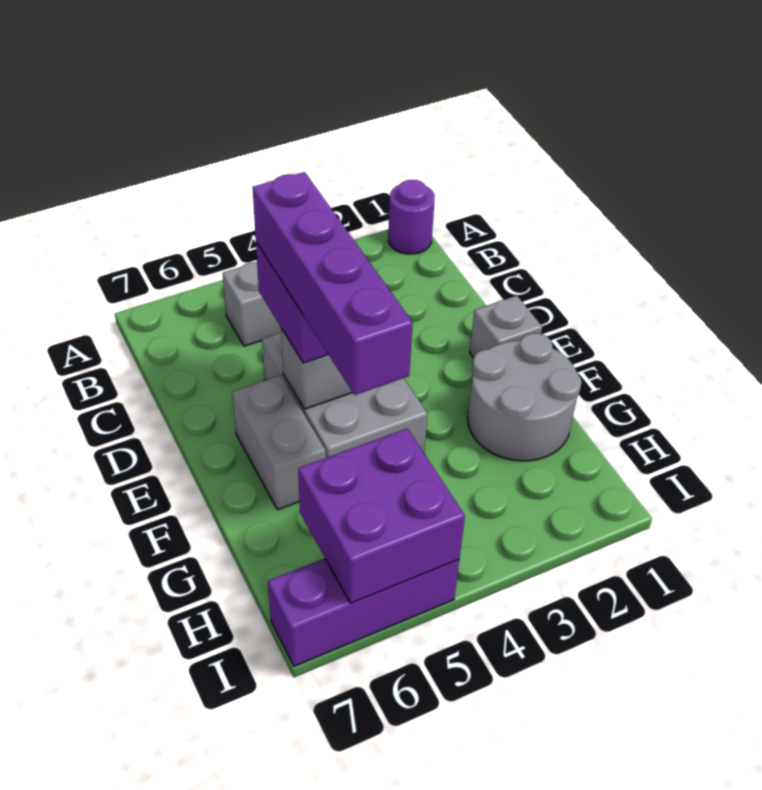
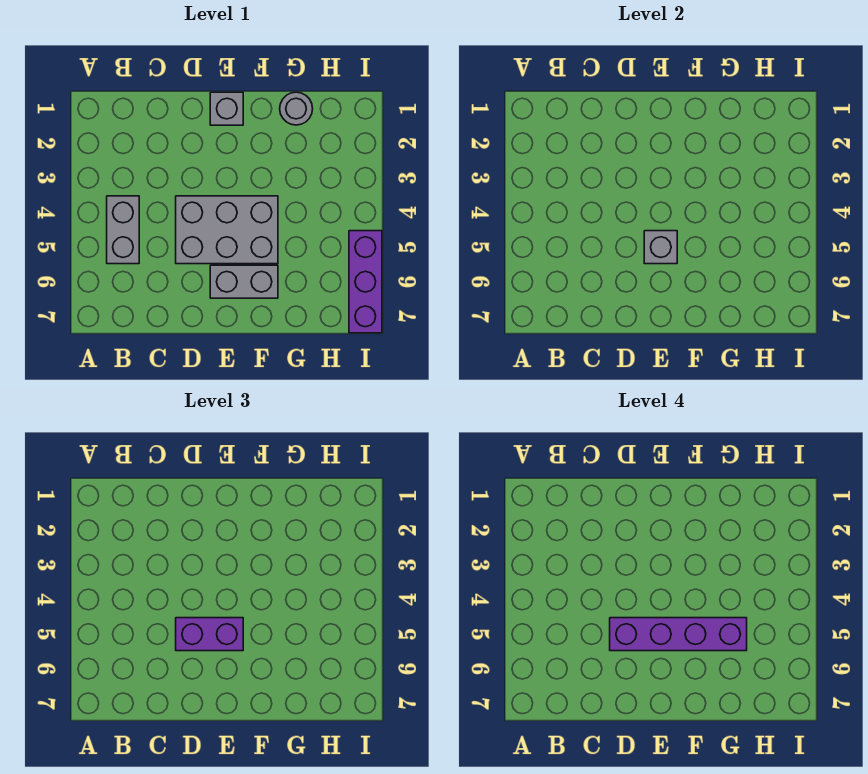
purple round brick A1 level 1 -> none
grey round brick F1:G2 level 1 -> grey round brick G1 level 1
purple brick H5:I6 level 2 -> none

